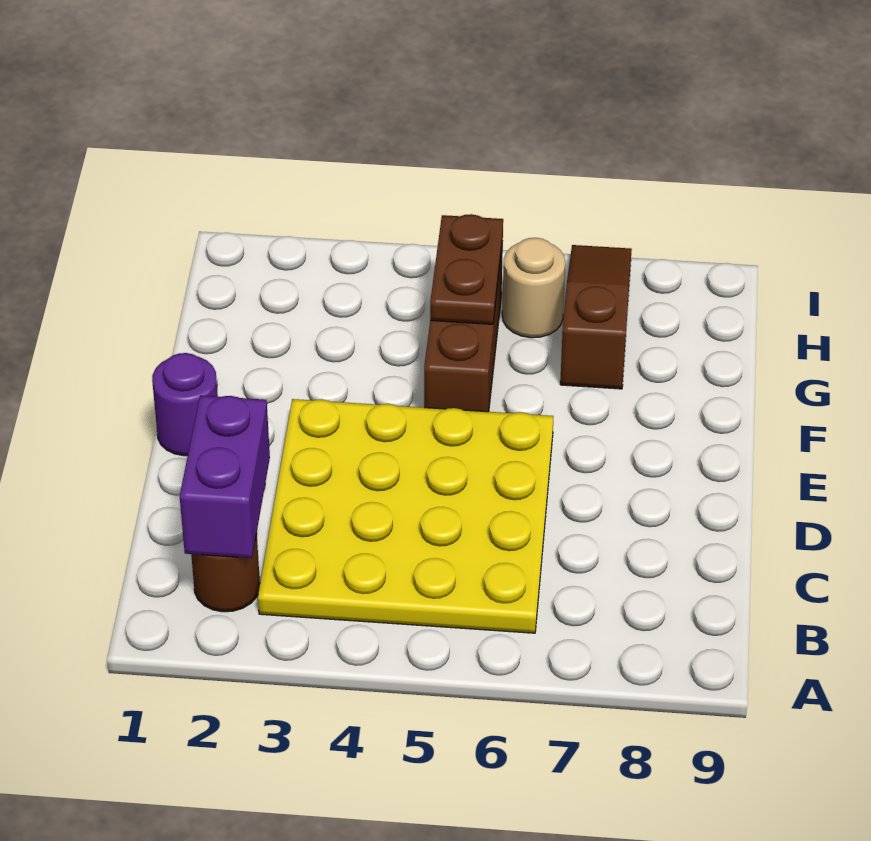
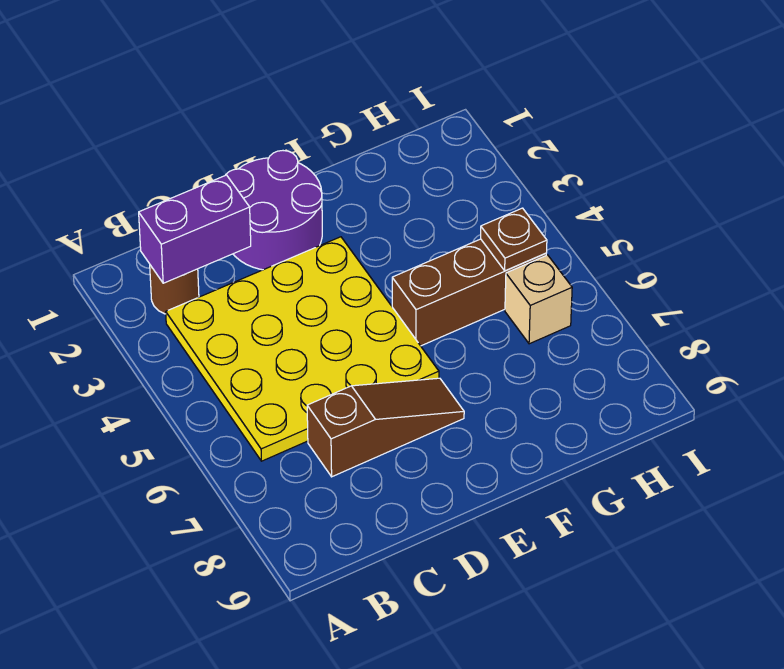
purple round brick E1 level 1 -> purple round brick D1:E2 level 1
brown plate G5:H5 level 2 -> brown plate H5 level 2
brown slope G7:I7 level 1 top G -> brown slope C7:E7 level 1 top C
tan round brick H6 level 1 -> tan brick H6 level 1

